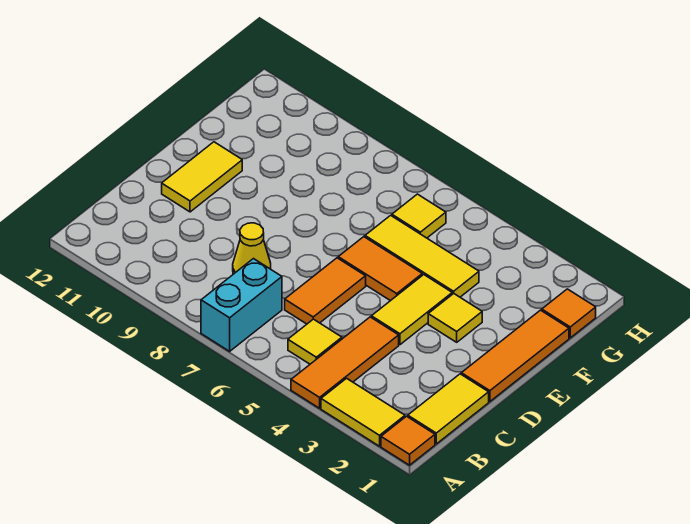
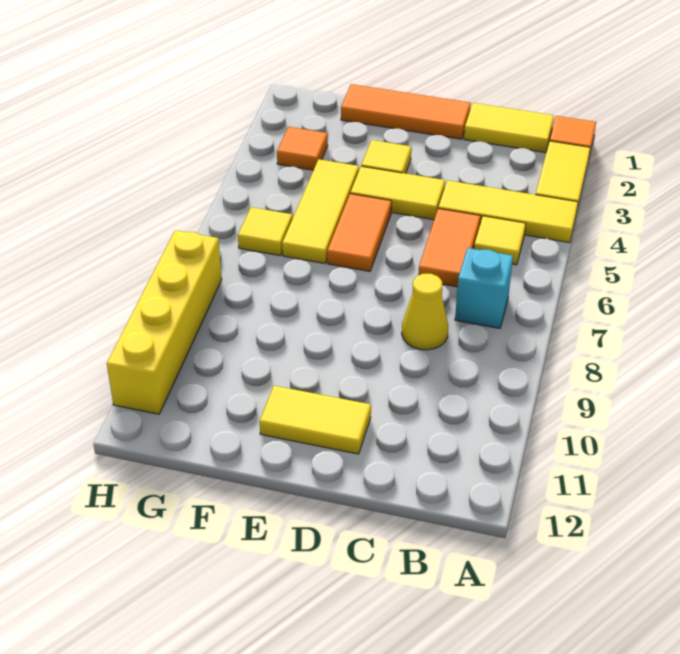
orange tile A4:C4 level 1 -> yellow tile A4:C4 level 1
cyan brick A7:B7 level 1 -> cyan brick B7 level 1
orange tile C6:D6 level 1 -> orange tile C5:C6 level 1
orange tile G1 level 1 -> orange tile G3 level 1
none -> yellow brick H8:H11 level 1

